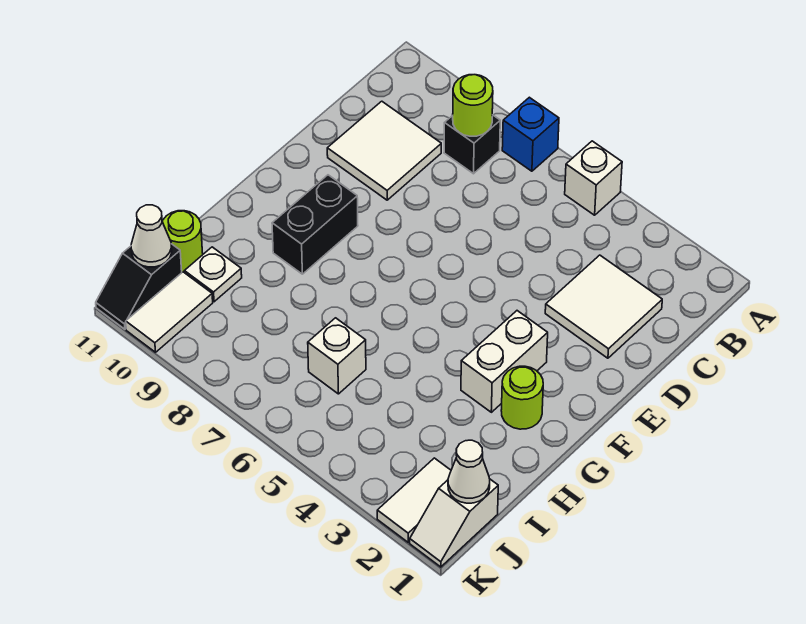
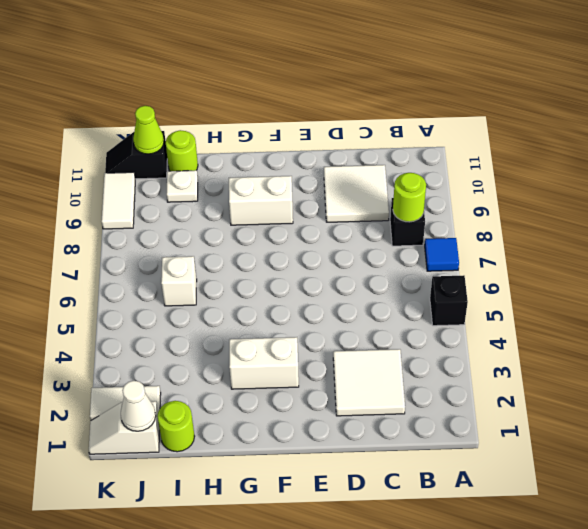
white brick A5 level 1 -> black brick A5 level 1
blue brick A7 level 1 -> blue tile A7 level 1
black brick F9:G9 level 1 -> white brick F9:G9 level 1
lime round brick G2 level 1 -> lime round brick I1 level 1
white tile J10:K10 level 1 -> white tile K9:K10 level 1
white cone J11 level 2 -> lime cone J11 level 2

